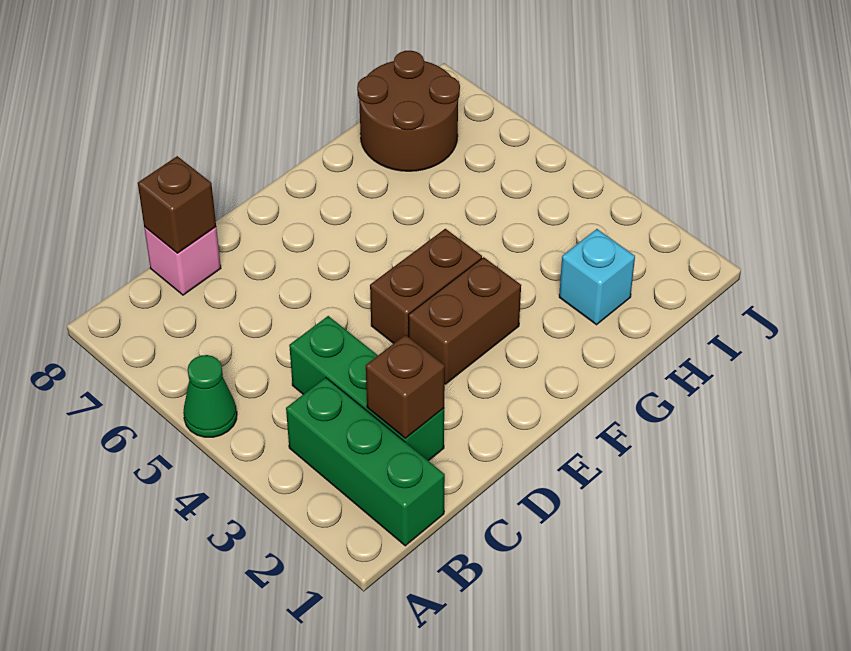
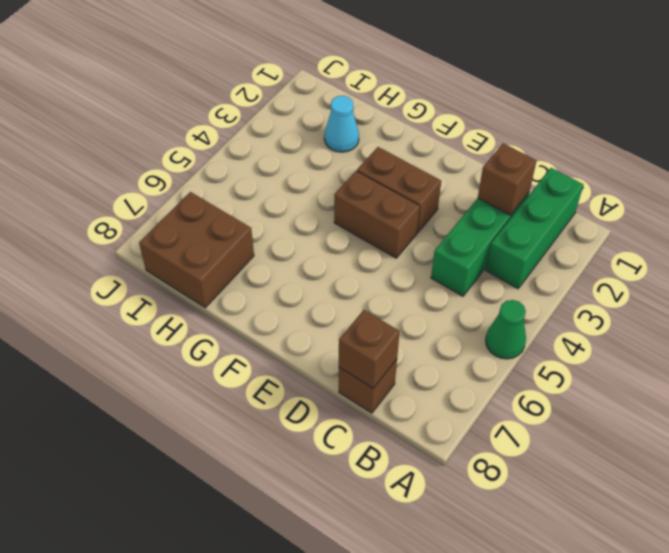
pink brick C8 level 1 -> brown brick C8 level 1
cyan brick H2 level 1 -> cyan cone H2 level 1
brown round brick H7:I8 level 1 -> brown brick H7:I8 level 1

